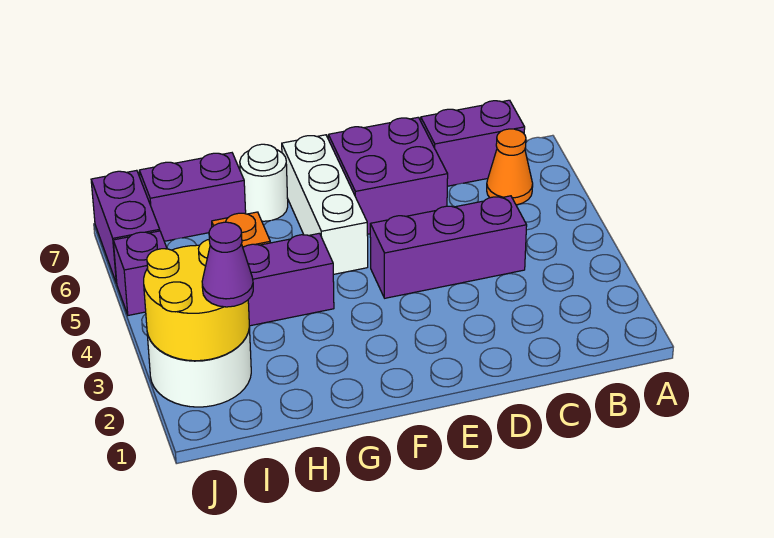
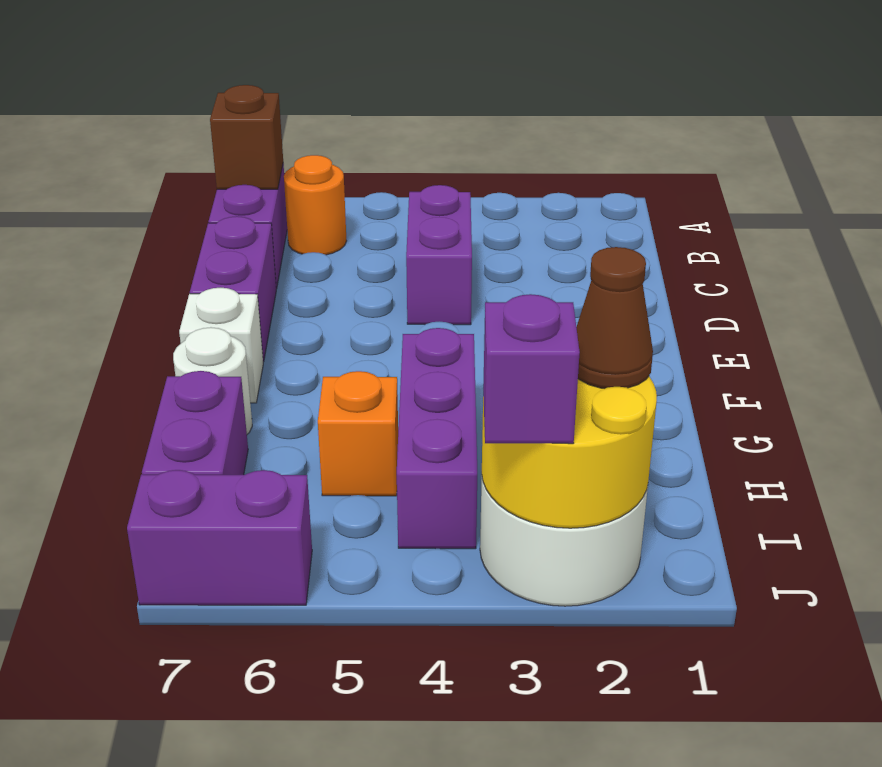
orange cone B6 level 1 -> orange round brick B6 level 1
none -> brown brick B7 level 2
purple brick C4:E4 level 1 -> purple brick C4:D4 level 1
purple brick D6:E7 level 1 -> purple brick D7:E7 level 1
white brick F5:F7 level 1 -> white brick F7 level 1
purple cone I2 level 3 -> brown cone I2 level 3
purple brick J5 level 1 -> purple brick J3 level 3

